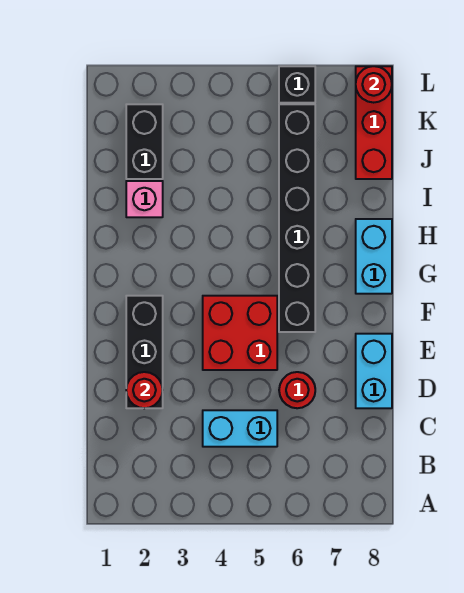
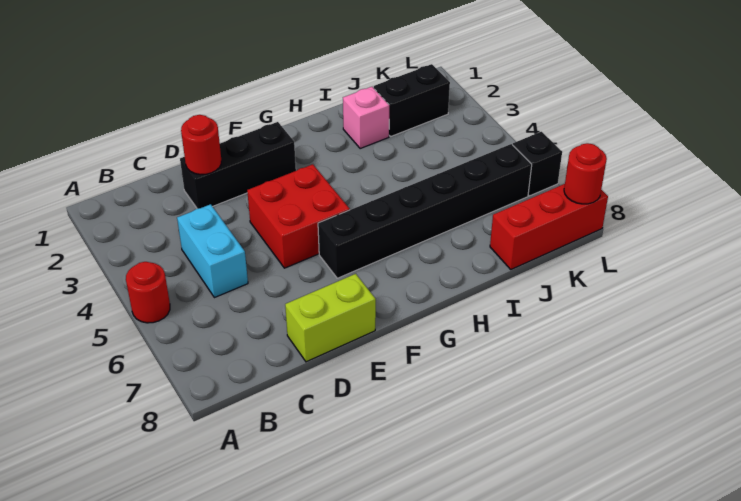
red round brick D6 level 1 -> red round brick A5 level 1
cyan brick D8:E8 level 1 -> lime brick D8:E8 level 1
cyan brick G8:H8 level 1 -> none

